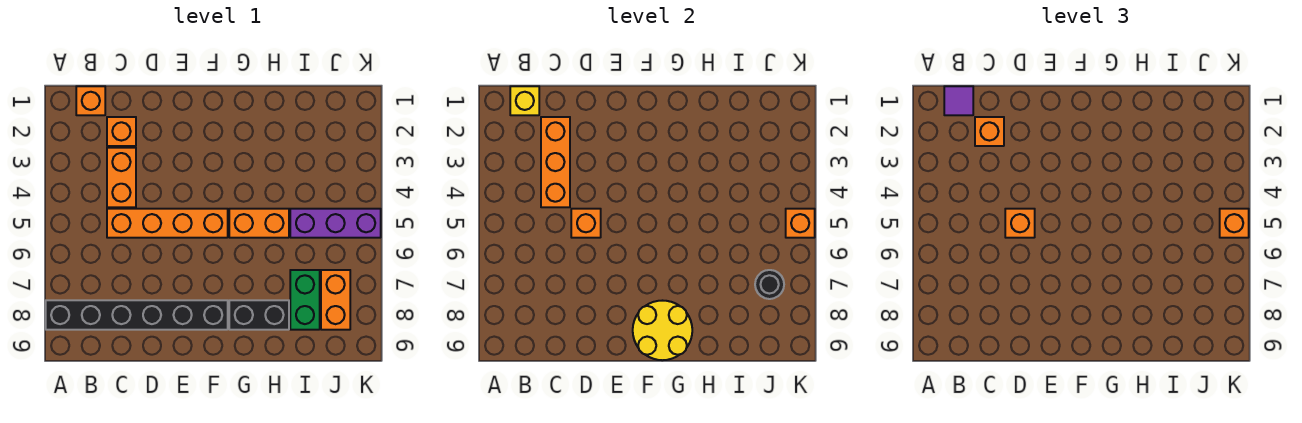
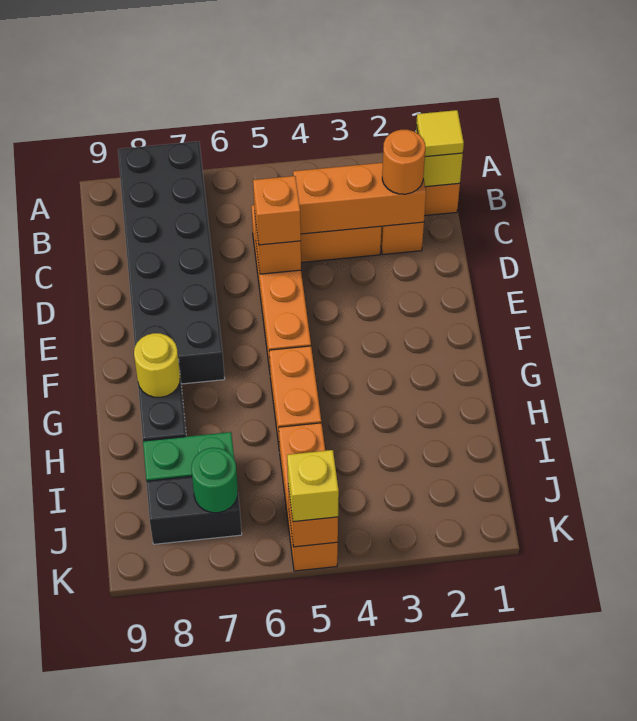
black brick A8:F8 level 1 -> black brick A7:F8 level 1
purple tile B1 level 3 -> yellow tile B1 level 3
orange brick C2 level 3 -> orange round brick C2 level 3
yellow round brick F8:G9 level 2 -> yellow round brick G8 level 2
purple brick I5:K5 level 1 -> orange brick I5:K5 level 1
orange brick J7:J8 level 1 -> black brick J7:J8 level 1
black round brick J7 level 2 -> green round brick J7 level 2
orange brick K5 level 3 -> yellow brick K5 level 3

